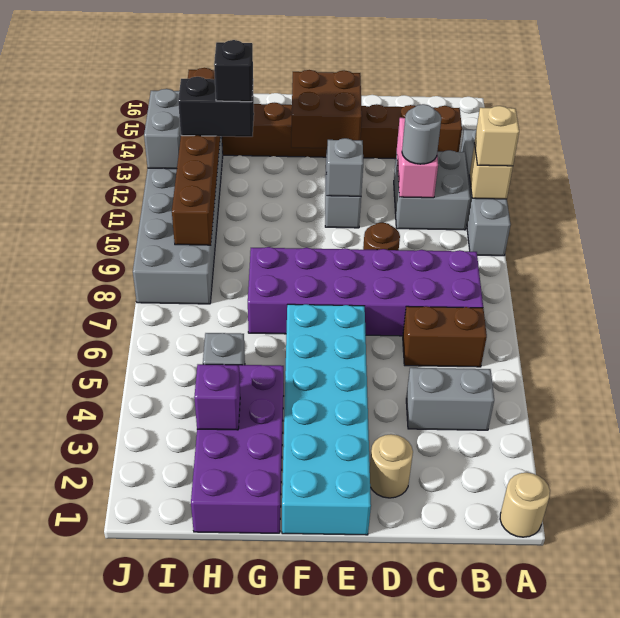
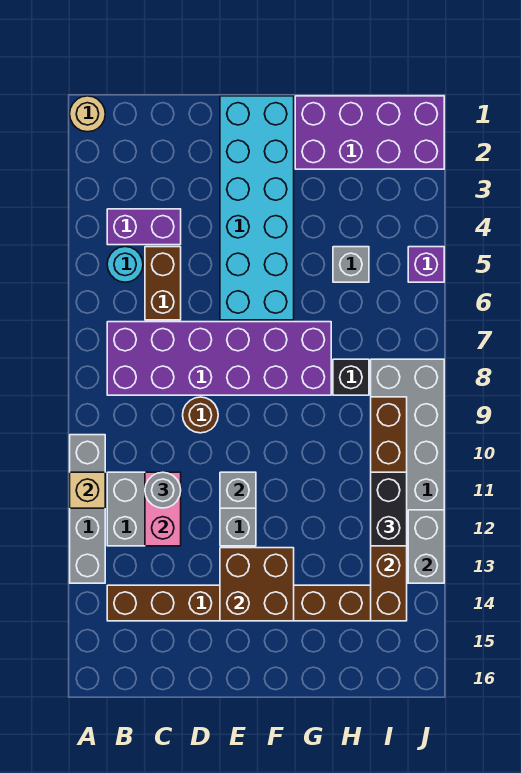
tan brick A11 level 3 -> none
grey brick B4:C4 level 1 -> purple brick B4:C4 level 1
none -> cyan round brick B5 level 1
brown brick B6:C6 level 1 -> brown brick C5:C6 level 1
tan round brick D2 level 1 -> none
purple brick G1:H4 level 1 -> purple brick G1:J2 level 1
purple brick H3 level 2 -> purple brick J5 level 1
black brick H12:I12 level 3 -> black brick I11:I12 level 3
black brick H12 level 4 -> black brick H8 level 1

